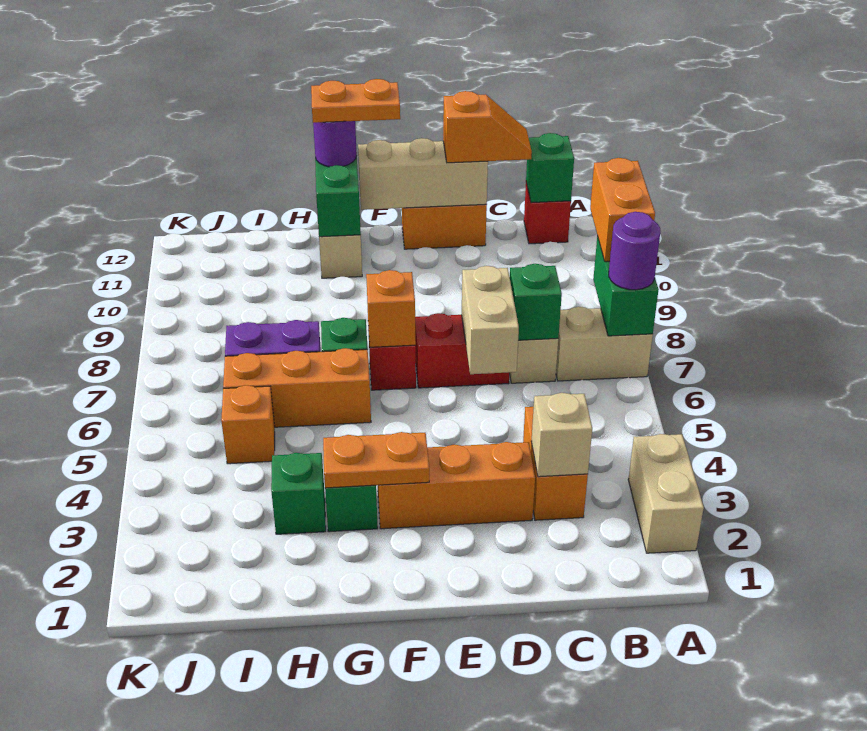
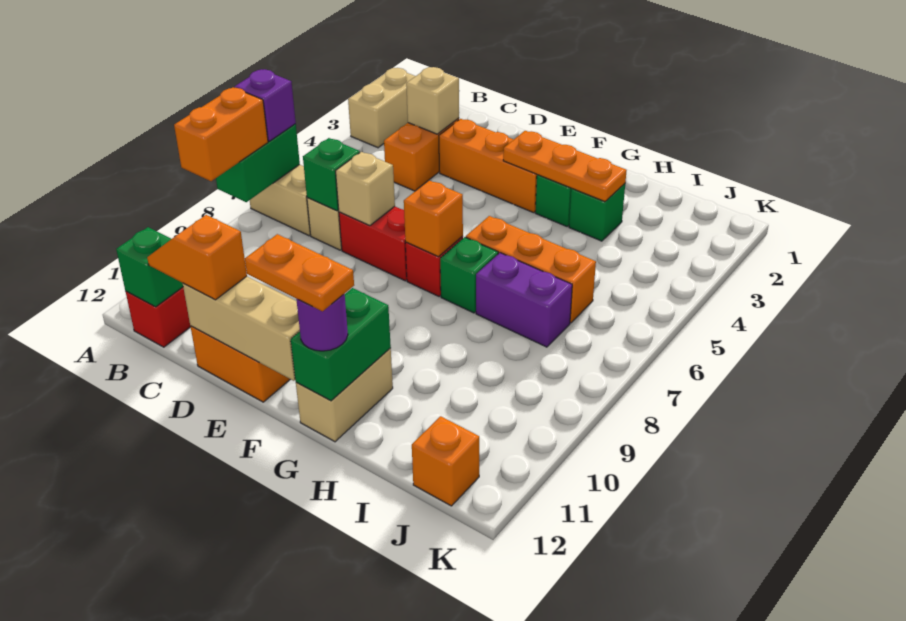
purple round brick A7 level 3 -> purple brick A7 level 3
tan brick D6:D7 level 2 -> tan brick D7 level 2
orange plate F3:G3 level 2 -> orange plate F3:H3 level 2
orange brick I5 level 1 -> orange brick J12 level 1

